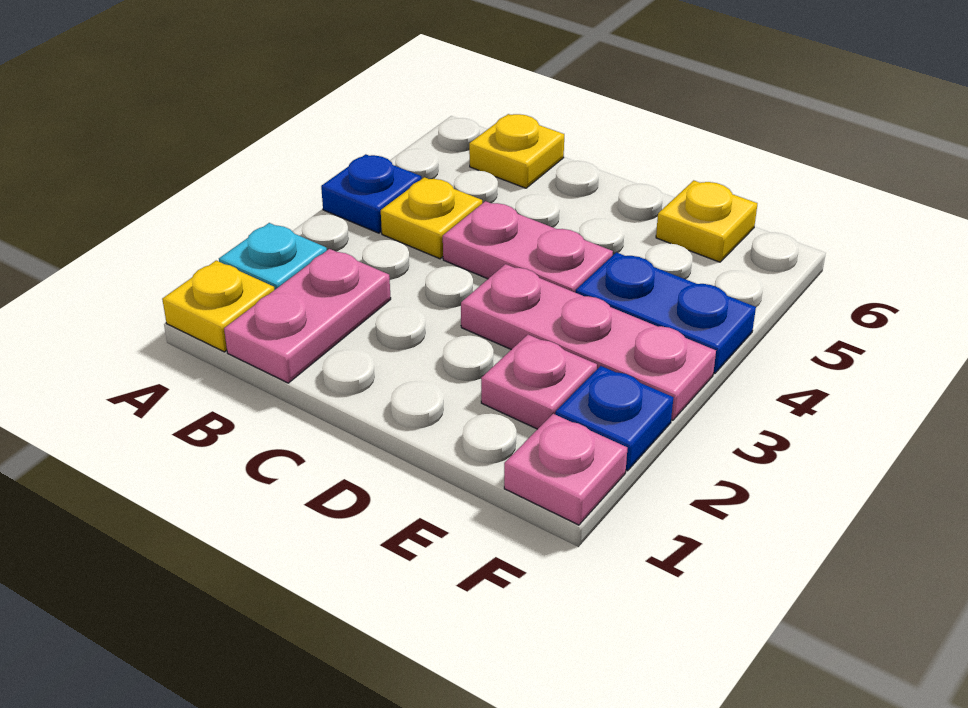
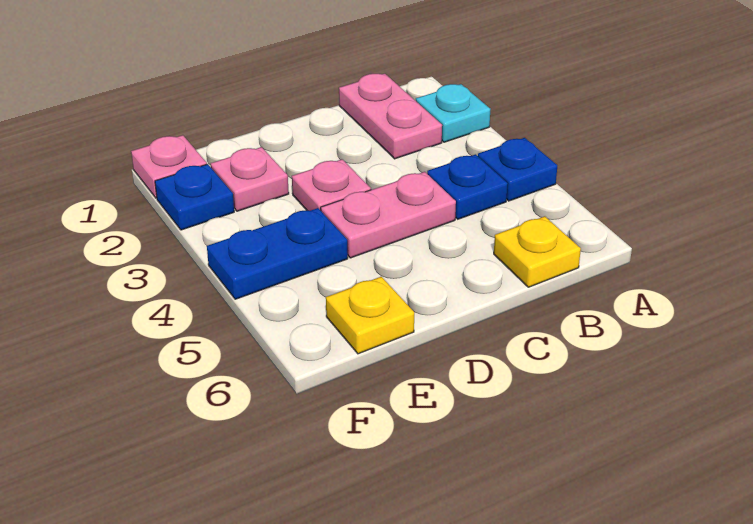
yellow plate A1 level 1 -> none
yellow plate B4 level 1 -> blue plate B4 level 1
pink plate D3:F3 level 1 -> pink plate D3 level 1

